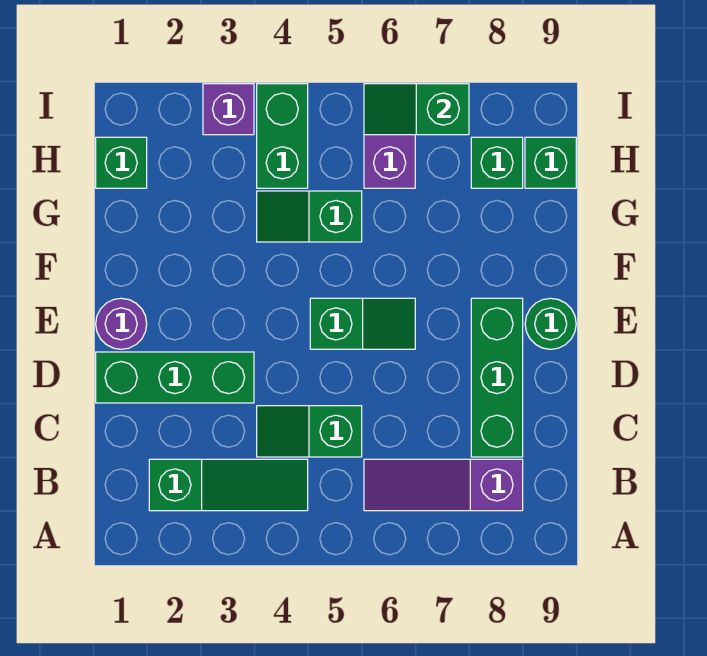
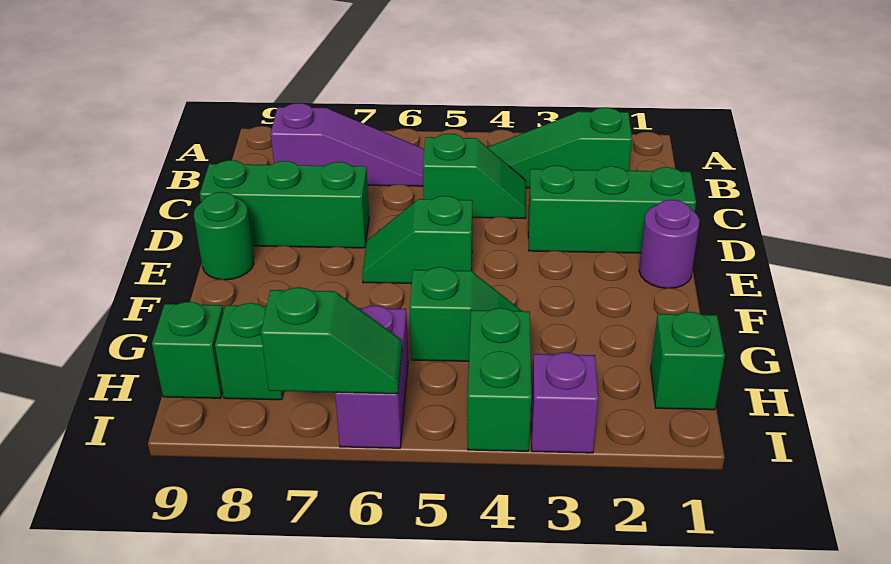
green brick C8:E8 level 1 -> green brick D7:D9 level 1

